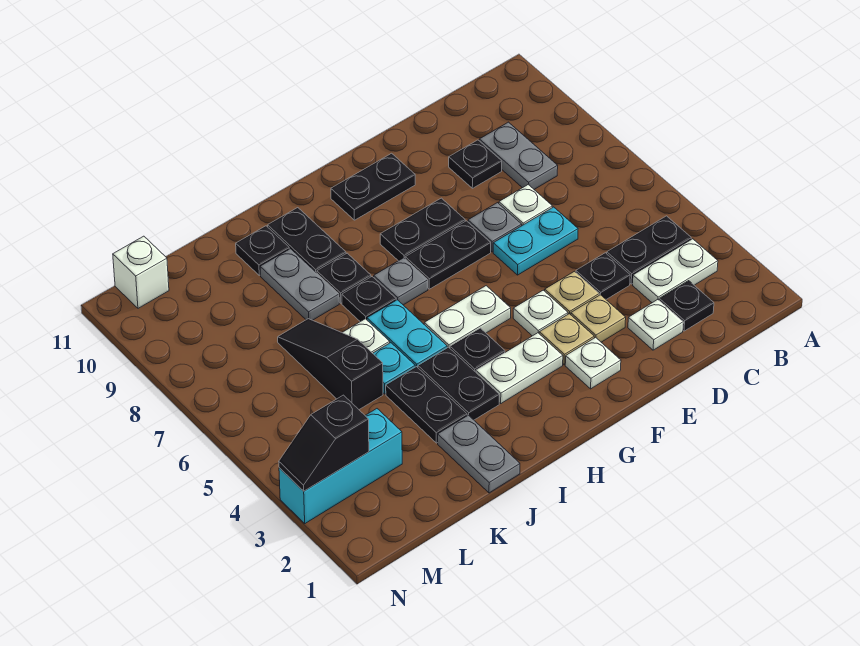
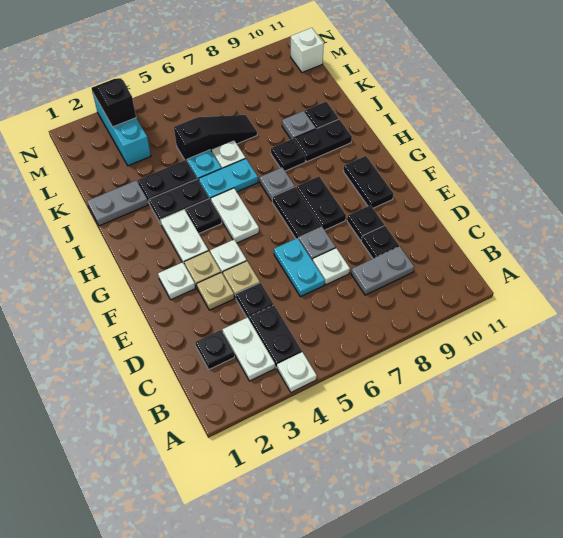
white plate D2 level 1 -> white plate A4 level 1
black plate I7 level 1 -> black plate E9 level 1
grey plate J8:J9 level 1 -> grey plate J9 level 1

